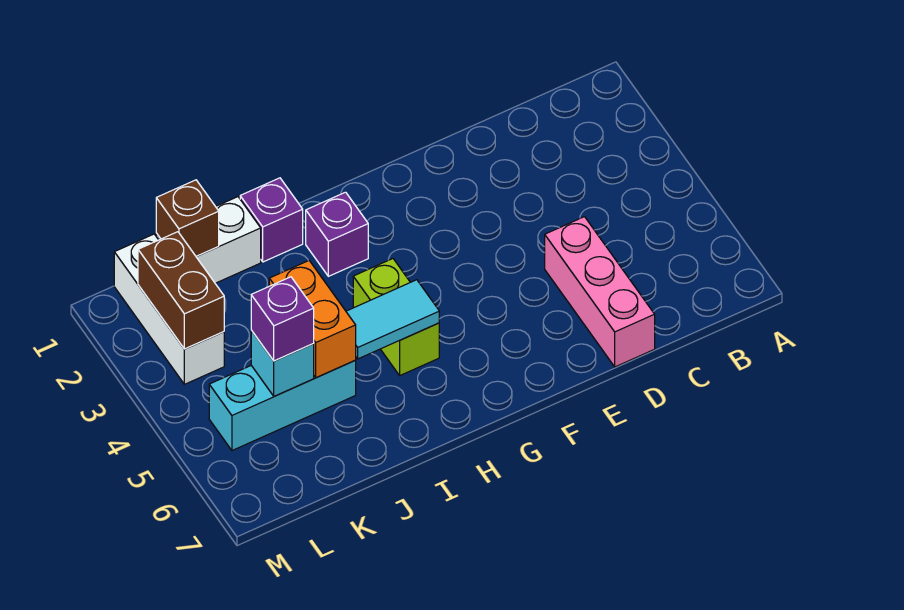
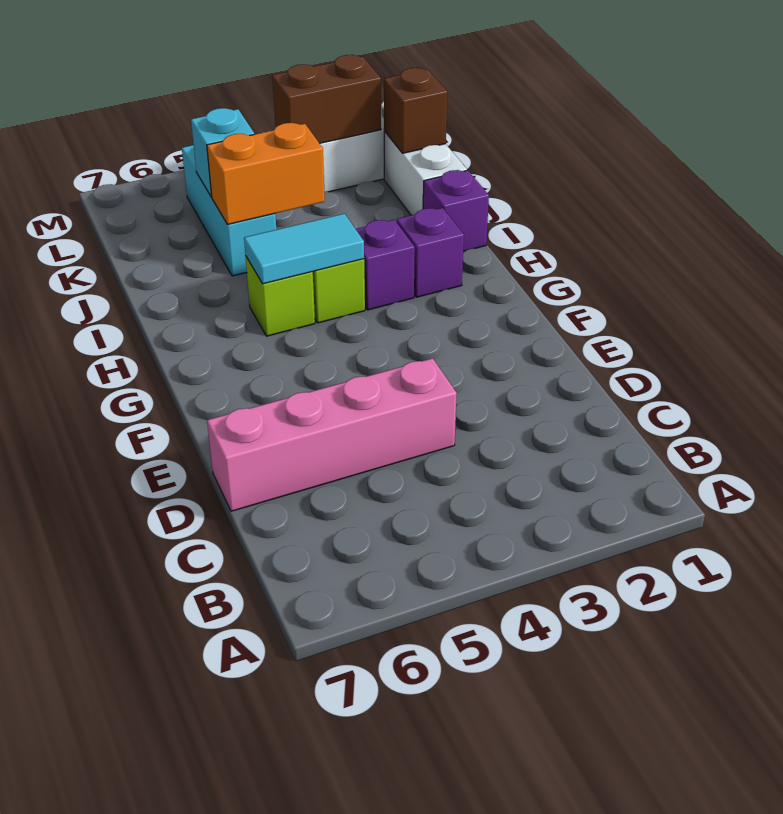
pink brick D5:D7 level 1 -> pink brick D4:D7 level 1
cyan tile H5:I5 level 2 -> cyan tile H4:H5 level 2
purple brick K5 level 3 -> purple brick H3 level 1

